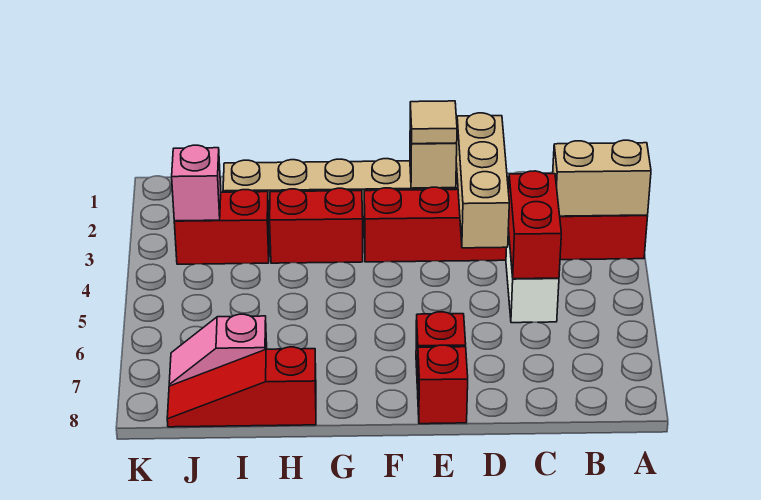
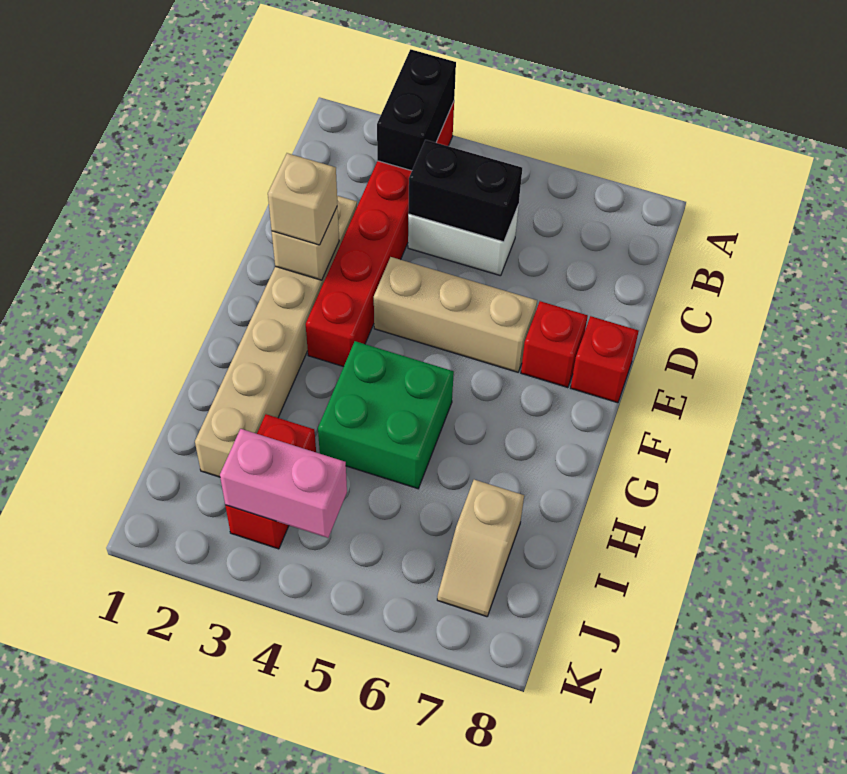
tan brick A3:B3 level 2 -> black brick A3:B3 level 2
red brick C4:C5 level 2 -> black brick C4:C5 level 2
tan brick D2:D4 level 2 -> tan brick E4:E6 level 1
tan tile E2 level 3 -> tan brick E2 level 3
red brick G3:H3 level 1 -> none
none -> green brick G4:H5 level 1
red slope H8:J8 level 1 top H -> none
pink slope I7:J7 level 1 top I -> tan slope I7:J7 level 1 top I
pink brick J3 level 2 -> pink brick J3:J4 level 2

